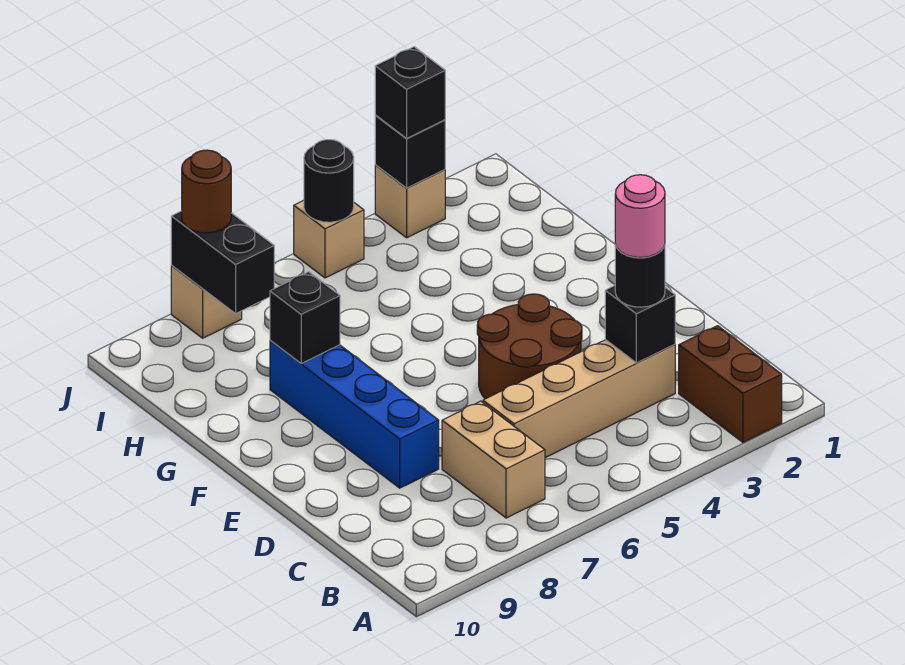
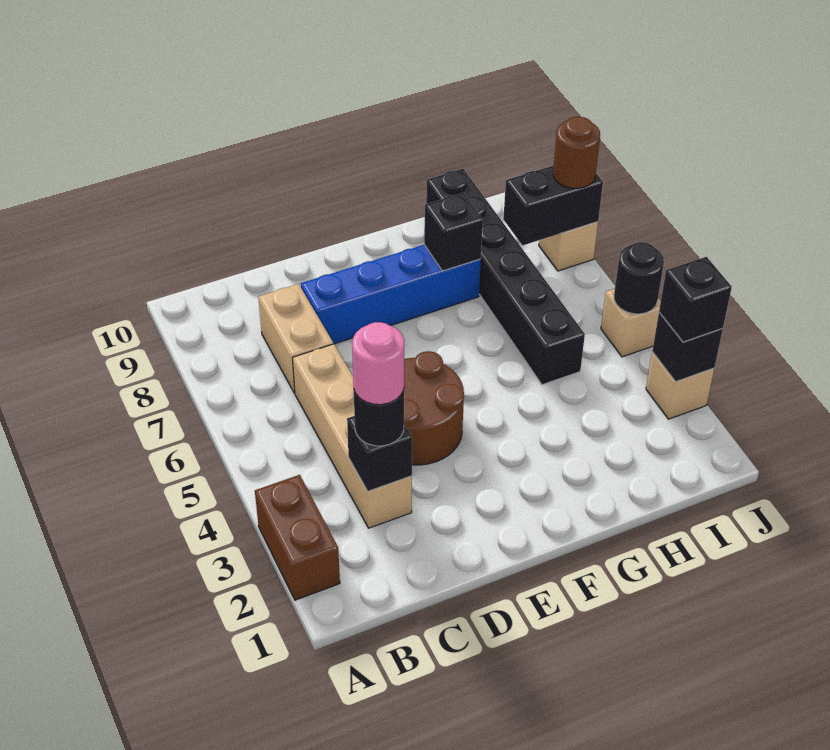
brown brick A2:B2 level 1 -> brown brick A2:A3 level 1
tan brick B7:C7 level 1 -> tan brick C7:C8 level 1
none -> black brick H5:H10 level 1

